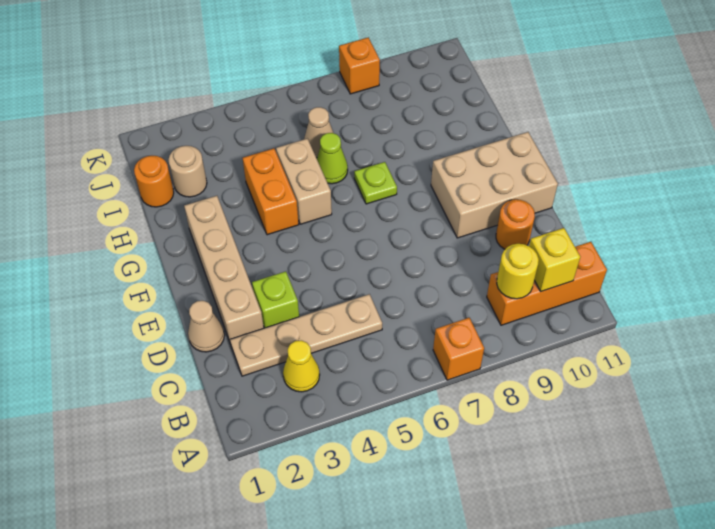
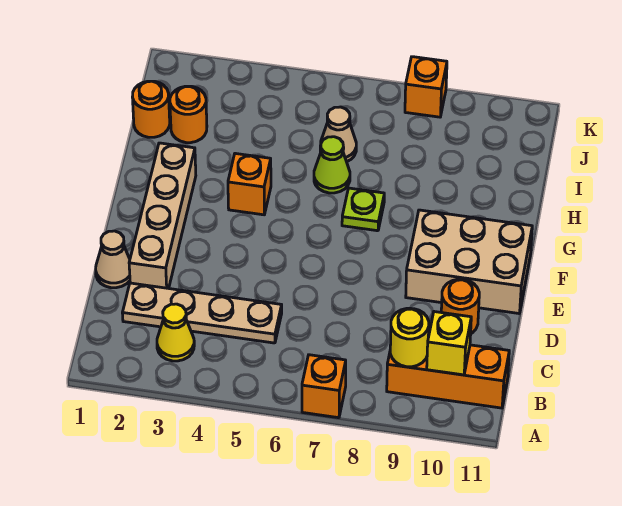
lime brick D3 level 1 -> none
orange brick G4:H4 level 1 -> orange brick G4 level 1
tan brick G5:H5 level 1 -> none
tan round brick I2 level 1 -> orange round brick I2 level 1

